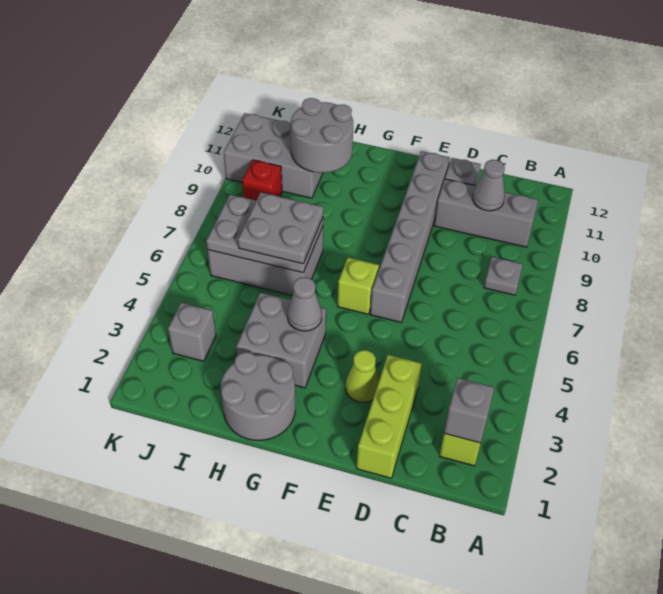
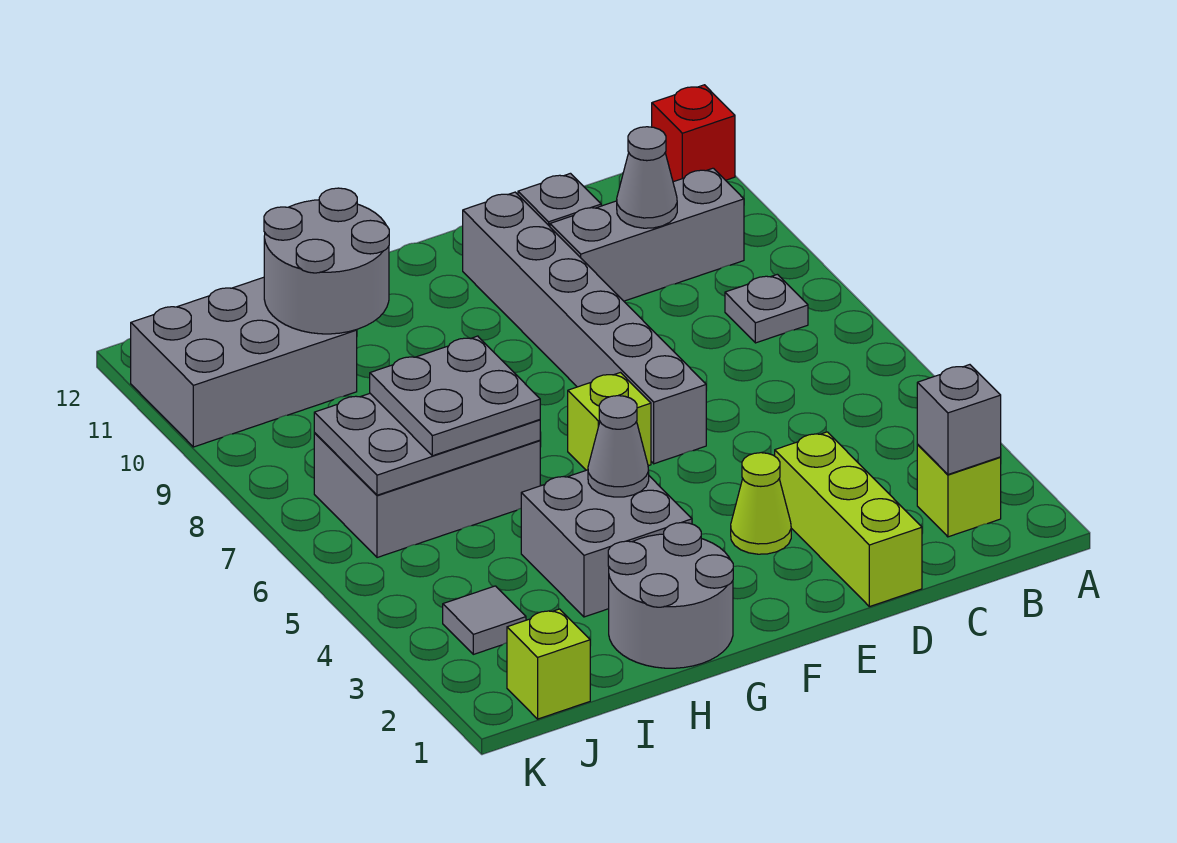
none -> lime brick J1 level 1
grey brick J3 level 1 -> grey tile J3 level 1
red brick J9 level 1 -> red brick A12 level 1

